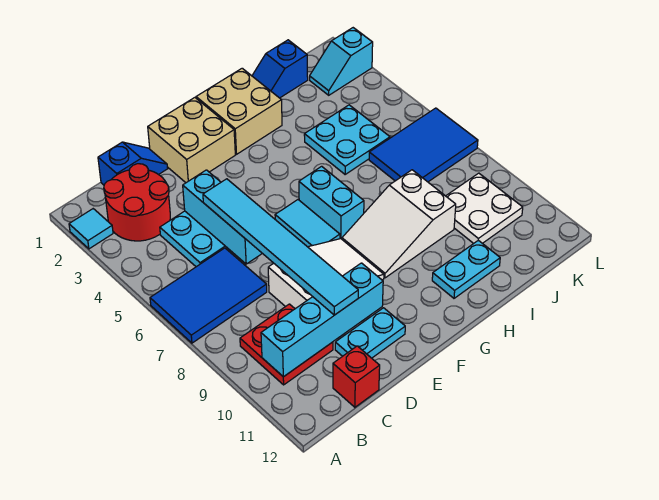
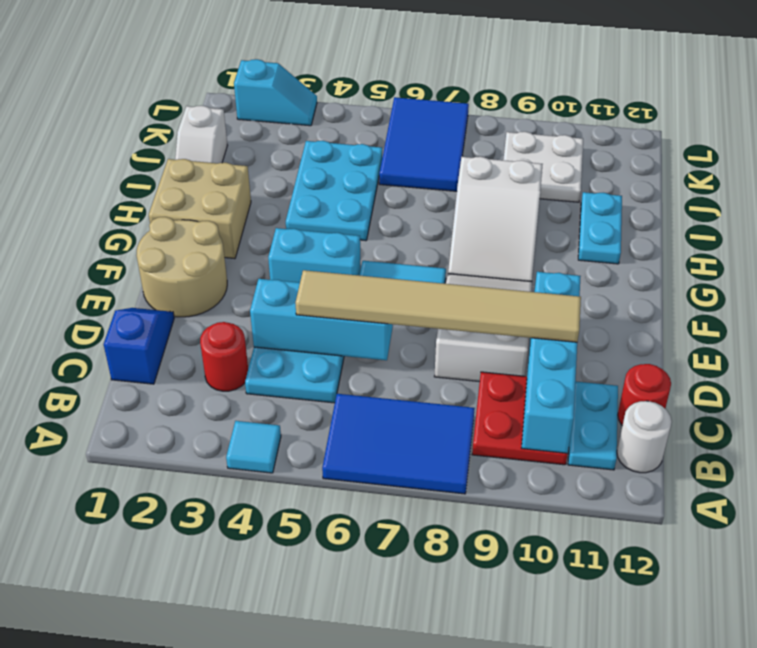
cyan tile A2 level 1 -> cyan tile A4 level 1
blue tile A6:C7 level 1 -> blue tile A6:B8 level 1
red round brick B2:C3 level 1 -> red round brick C3 level 1
none -> white round brick B12 level 1
red brick C12 level 1 -> red round brick C12 level 1
cyan tile D5:D10 level 3 -> tan tile D5:D10 level 3
cyan plate D11:E11 level 1 -> cyan plate B11:C11 level 1
tan brick E1:F2 level 1 -> tan round brick E1:F2 level 1
cyan brick G6:G7 level 1 -> cyan brick F4:F5 level 1
blue slope I1:J1 level 1 top J -> white slope I1:J1 level 1 top J
cyan plate I4:J5 level 1 -> cyan plate H4:J5 level 1
cyan slope K2:L2 level 1 top L -> cyan slope L2:L3 level 1 top 2

